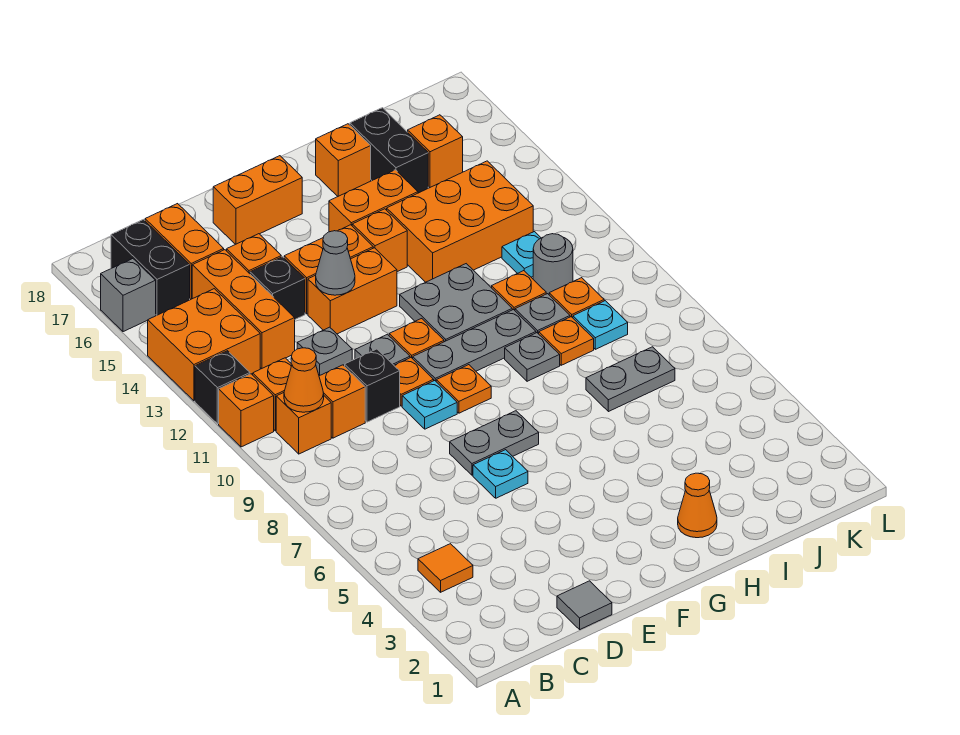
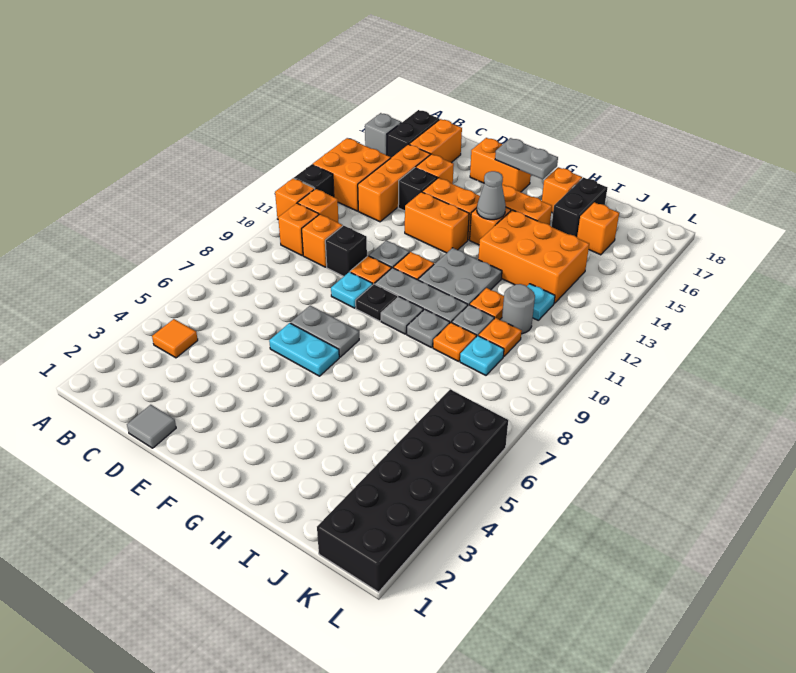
orange cone B10 level 2 -> none
grey plate D12 level 1 -> grey plate G9 level 1
cyan plate E6 level 1 -> cyan plate E6:F6 level 1
grey cone E13 level 2 -> grey cone G14 level 2
orange plate F9 level 1 -> black plate F9 level 1
orange cone H2 level 1 -> none
grey plate I7:J7 level 1 -> grey plate F17:G17 level 2
none -> black brick K1:L6 level 1

